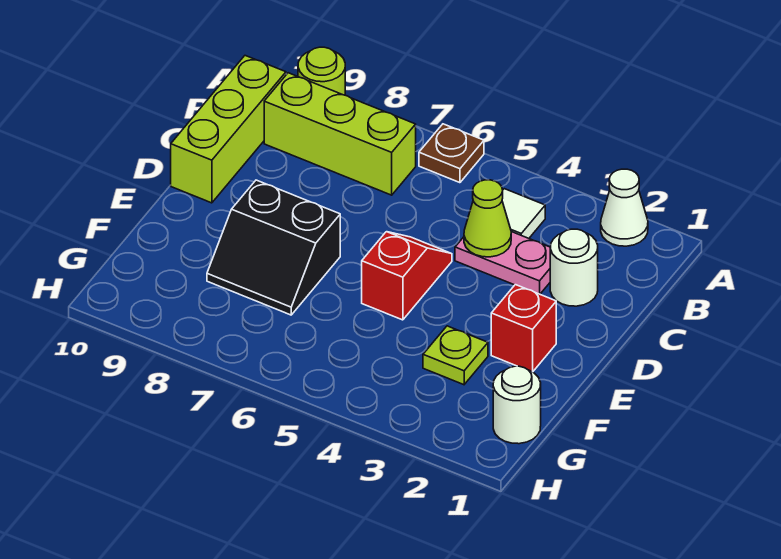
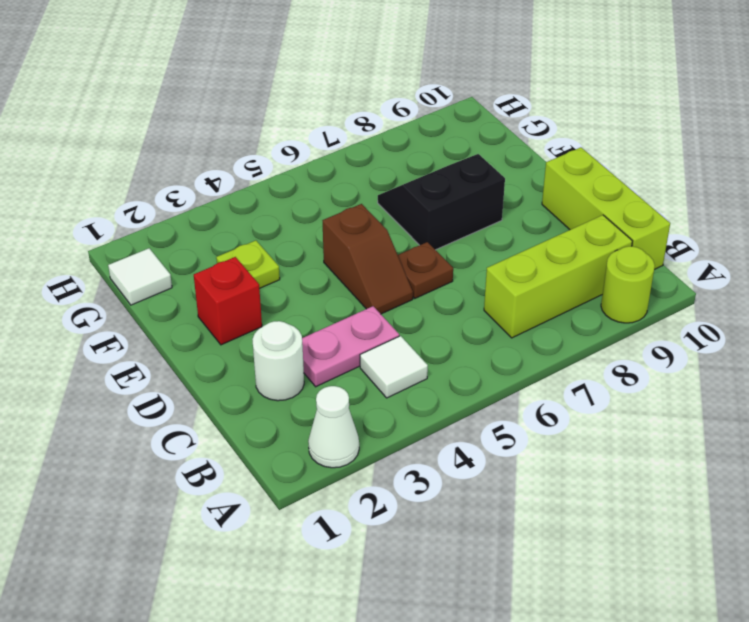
brown plate A6 level 1 -> brown plate D6 level 1
lime cone C4 level 2 -> none
red slope D5:E5 level 1 top E -> brown slope D5:E5 level 1 top E
white round brick G1 level 1 -> white tile G1 level 1

